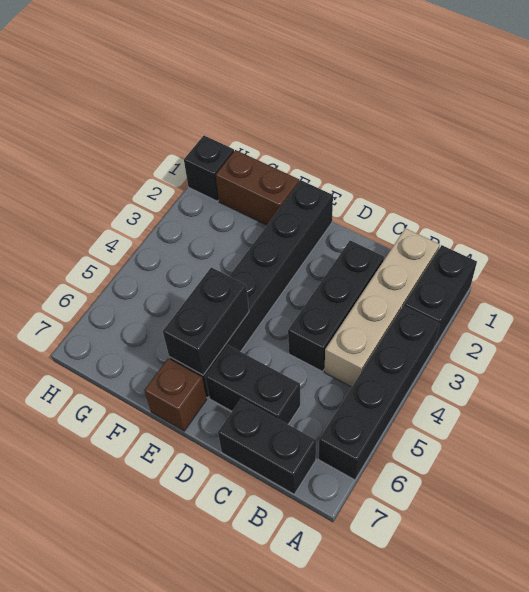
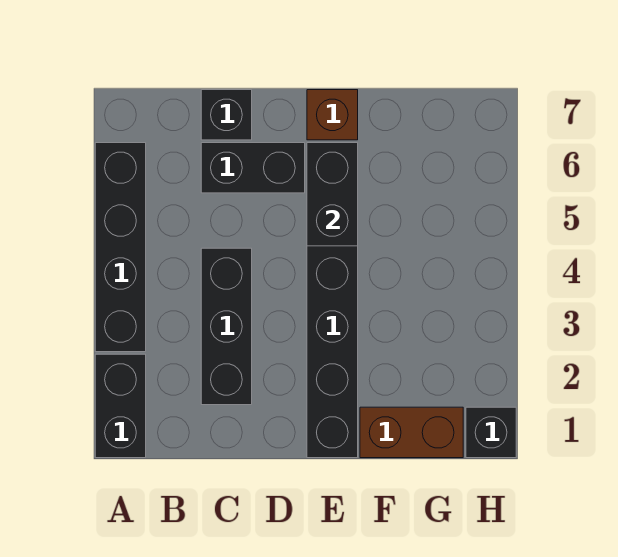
tan brick B1:B4 level 1 -> none
black brick B7:C7 level 1 -> black brick C7 level 1

